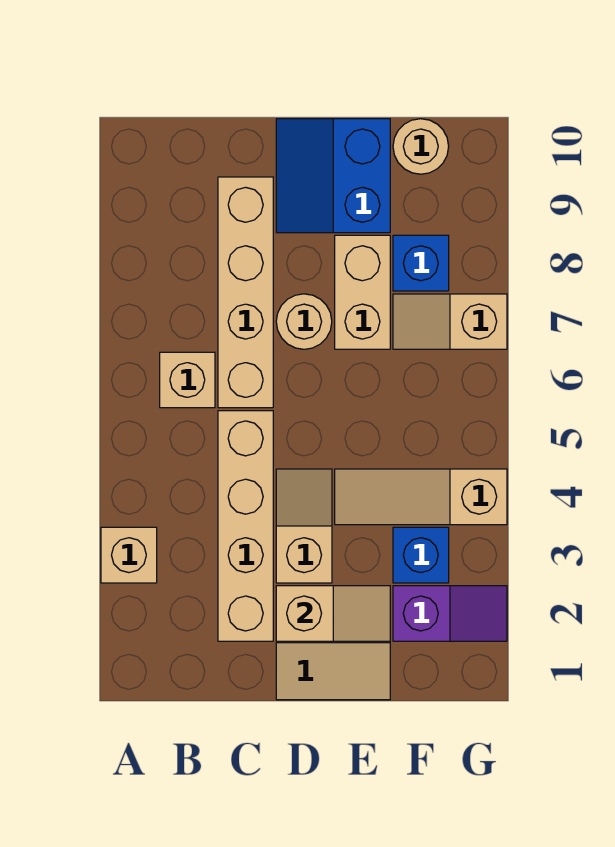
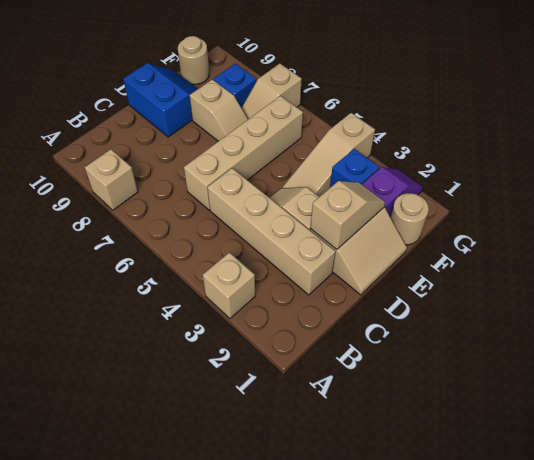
tan brick B6 level 1 -> tan brick A8 level 1
tan brick C6:C9 level 1 -> tan brick C6:F6 level 1
tan round brick D7 level 1 -> tan round brick F1 level 1
blue slope D9:E10 level 1 top E -> blue slope D9:E10 level 1 top D
tan brick E7:E8 level 1 -> tan slope E7:E8 level 1 top 8

